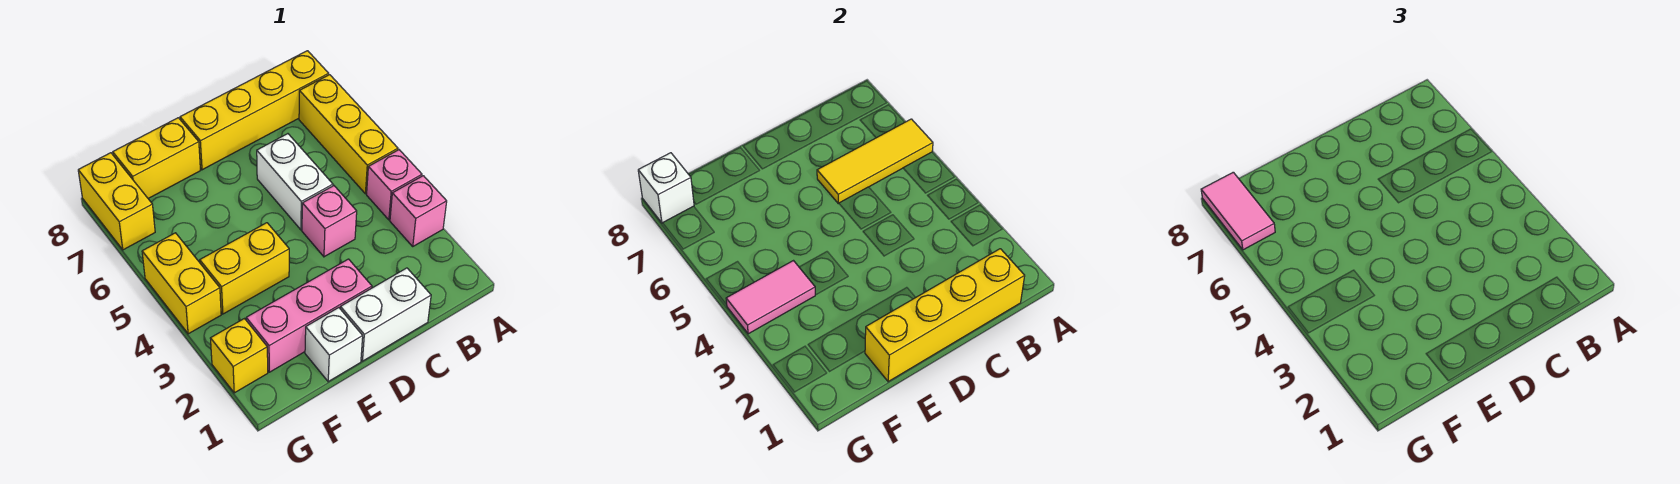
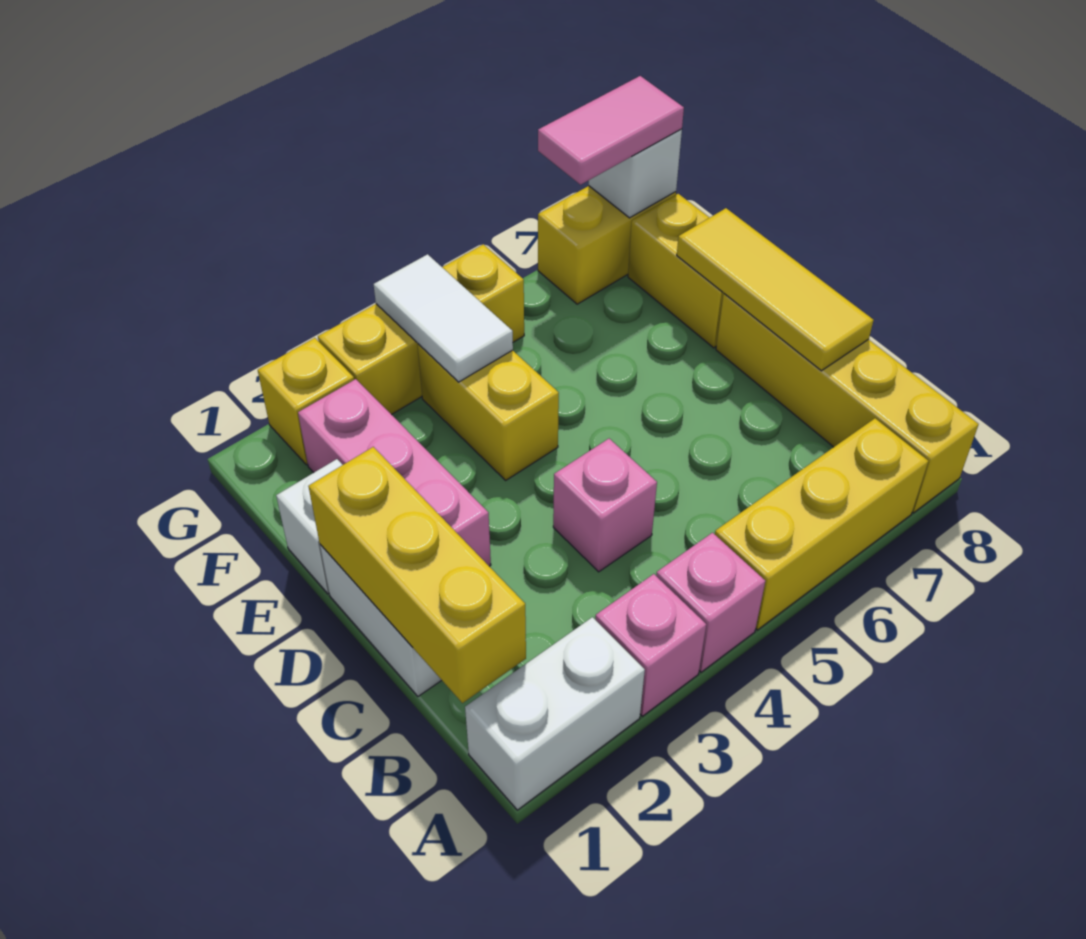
yellow tile A6:C6 level 2 -> yellow tile C8:E8 level 2
yellow brick B1:E1 level 2 -> yellow brick B1:D1 level 2
white brick C5:C6 level 1 -> white brick A1:A2 level 1
pink tile F4:G4 level 2 -> white tile F4:G4 level 2
yellow brick G4:G5 level 1 -> yellow brick G3:G5 level 1

